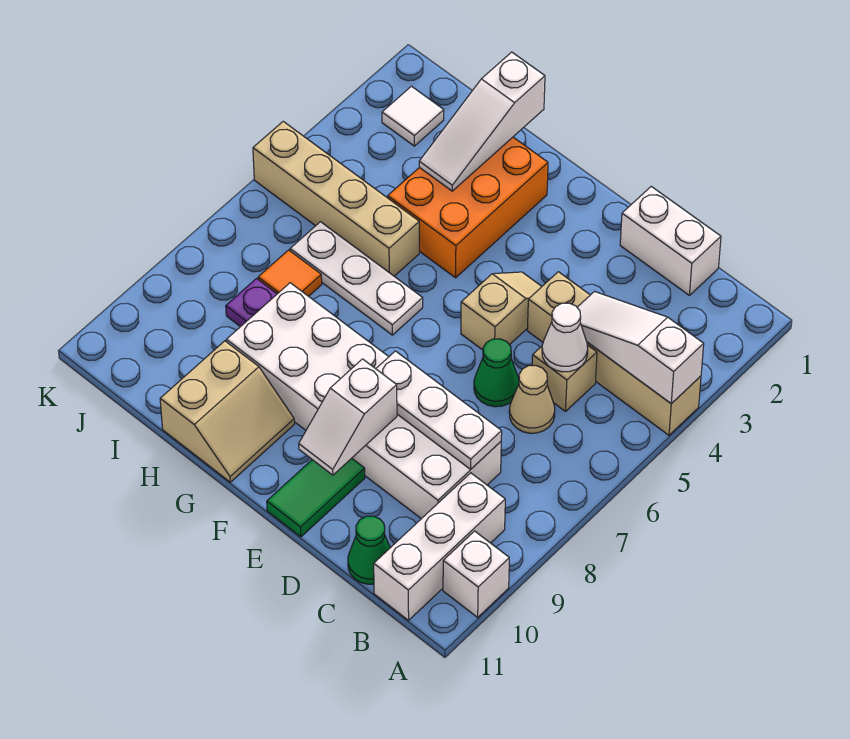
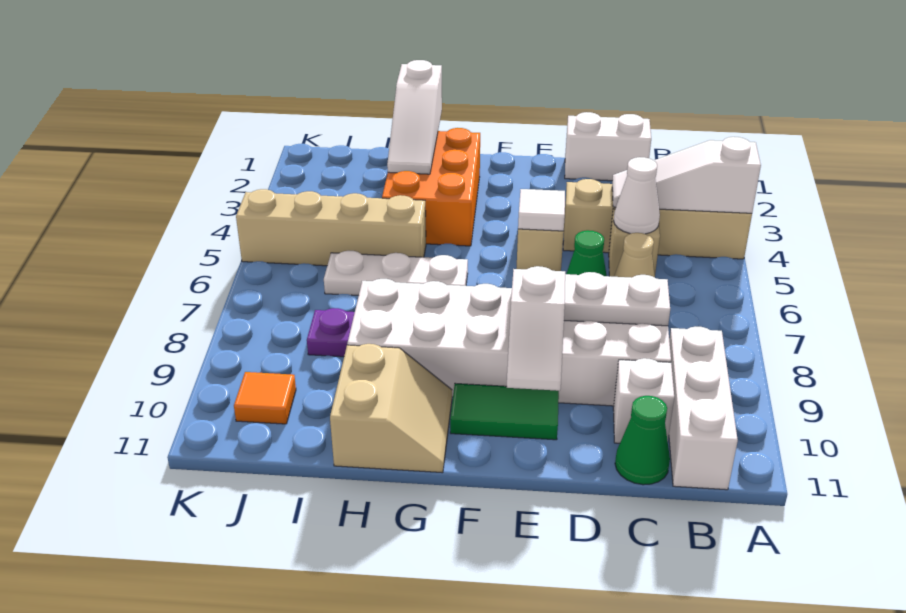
white brick A10 level 1 -> white brick C10 level 1
green tile E10:E11 level 1 -> green tile E10:F10 level 1
orange tile I7 level 1 -> orange tile J10 level 1
white tile J2 level 1 -> white tile E5 level 2

